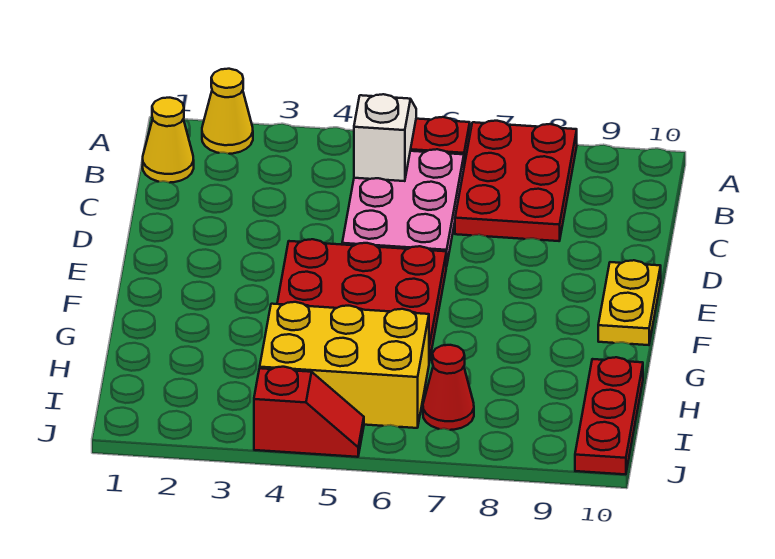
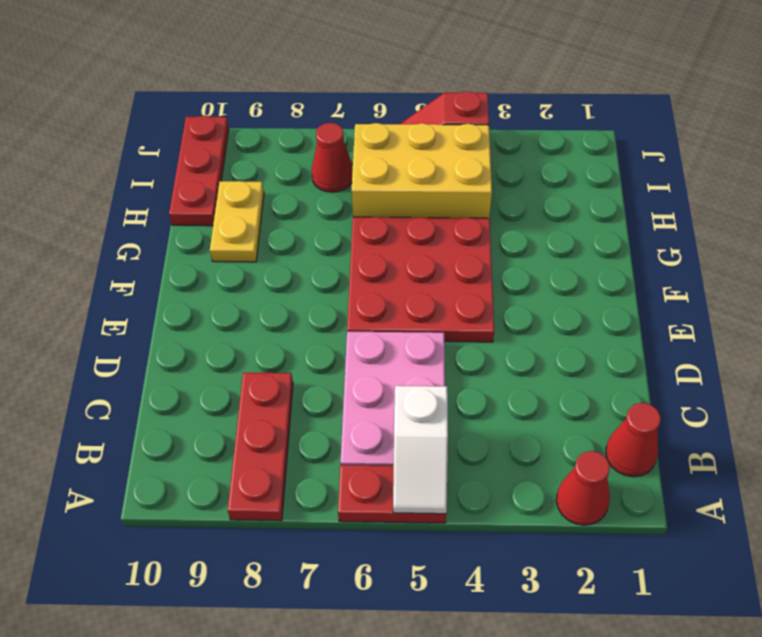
yellow cone A2 level 1 -> red cone A2 level 1
red plate A7:C8 level 1 -> red plate A8:C8 level 1
yellow cone B1 level 1 -> red cone B1 level 1
yellow plate E10:F10 level 1 -> yellow plate G9:H9 level 1

